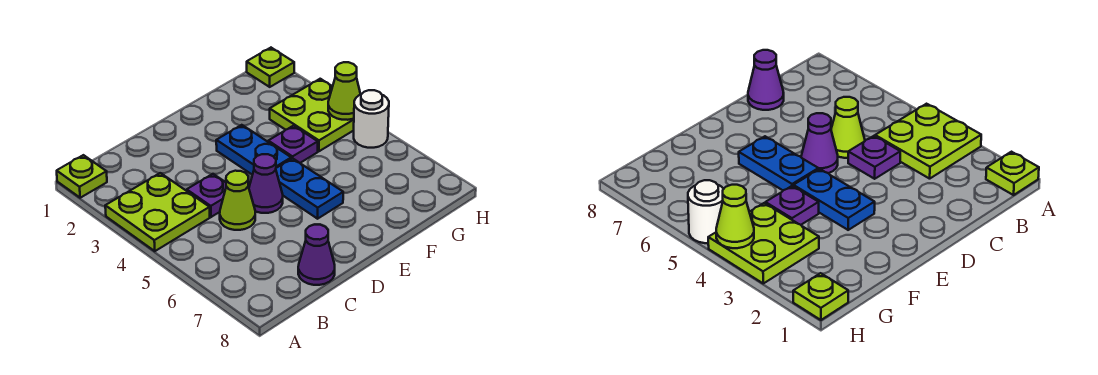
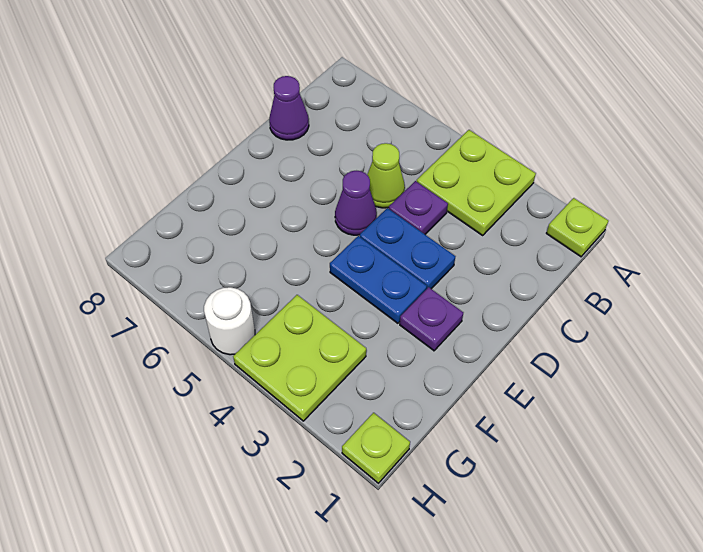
blue plate E5:E6 level 1 -> blue plate D3:D4 level 1
purple plate F4 level 1 -> purple plate E2 level 1
lime cone H4 level 2 -> none

